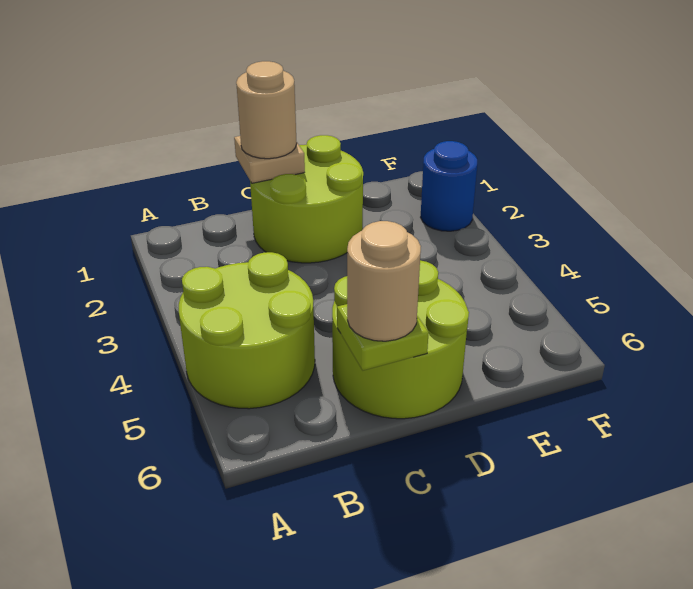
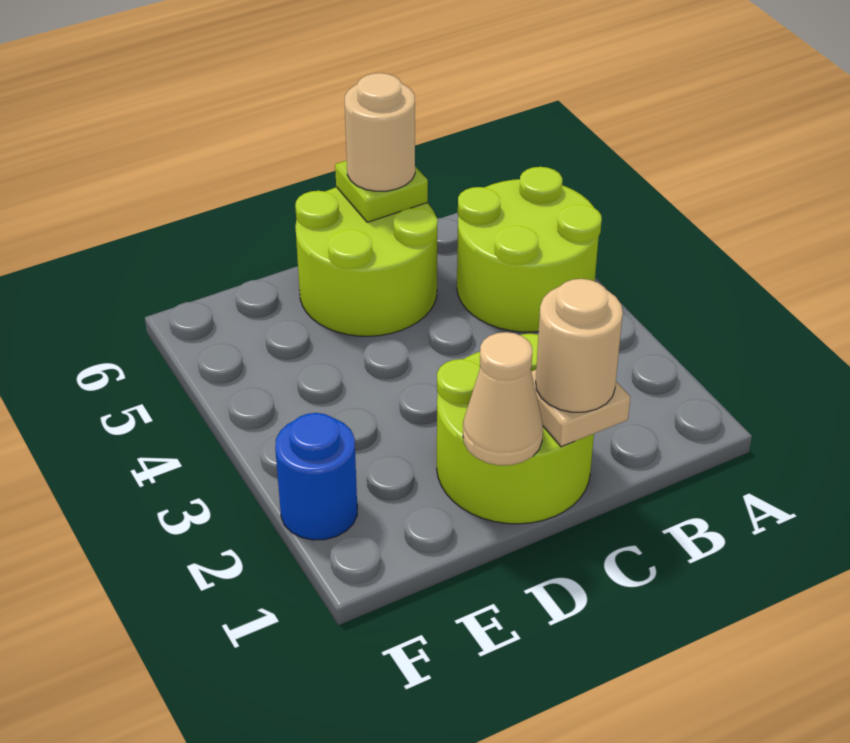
none -> tan cone D1 level 2

